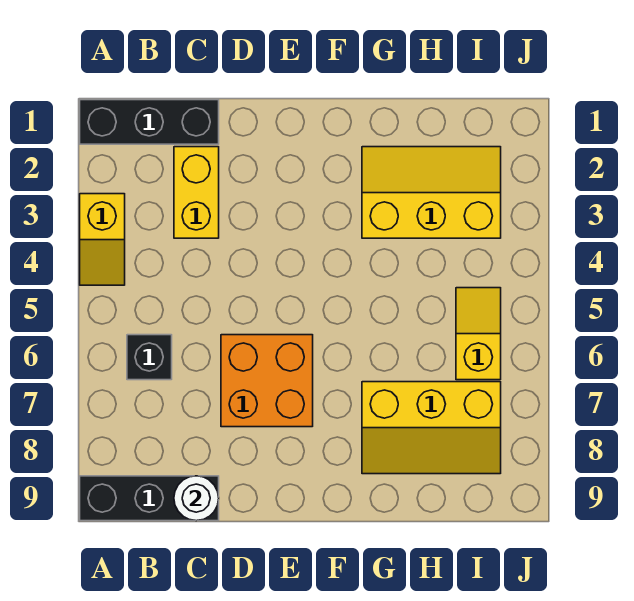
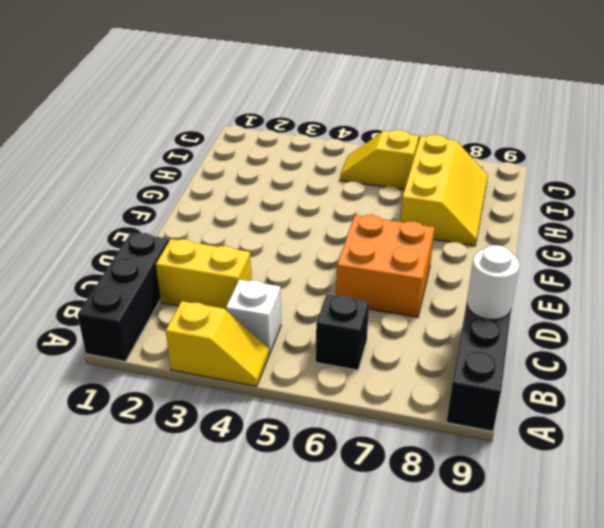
none -> white brick B4 level 1
yellow slope G2:I3 level 1 top 3 -> none

